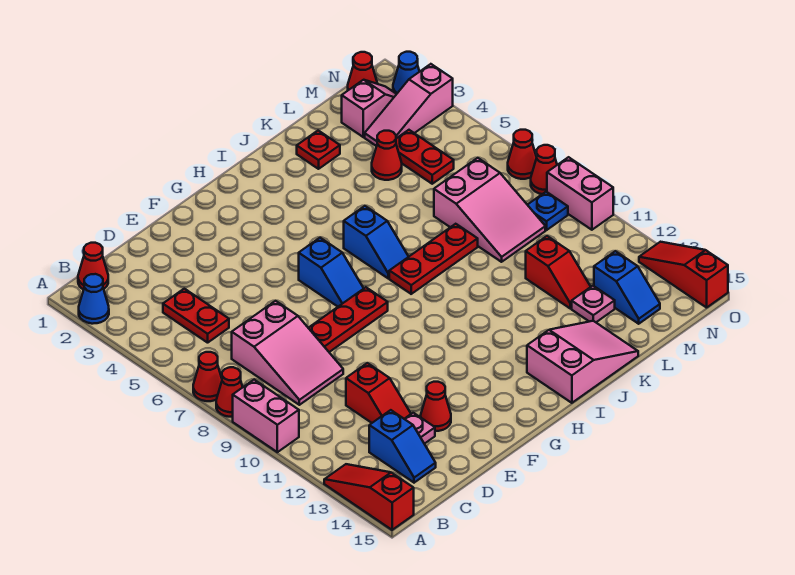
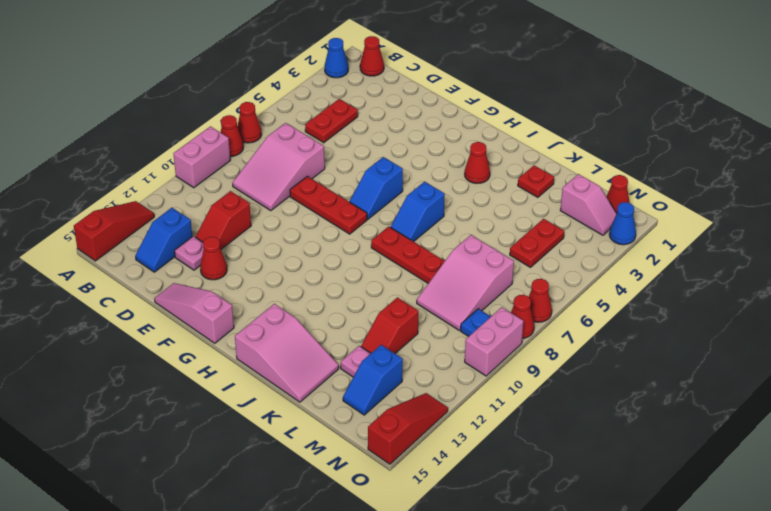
red cone L4 level 1 -> red cone I3 level 1
pink slope M3:O3 level 1 top O -> pink slope E15:G15 level 1 top G

